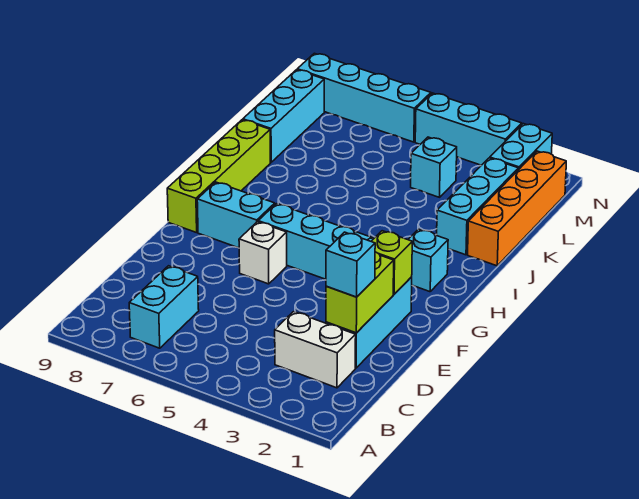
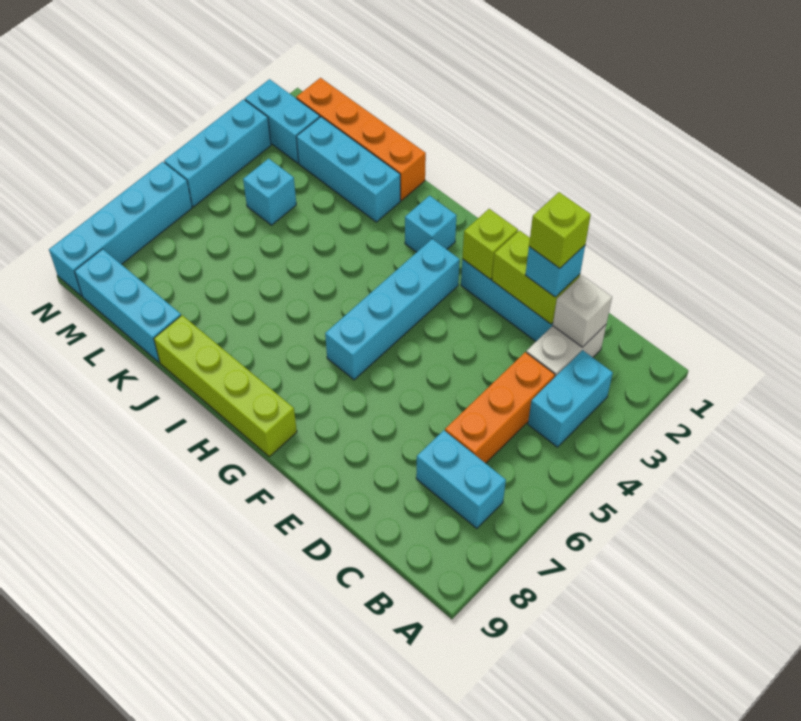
none -> orange brick C4:C6 level 1
none -> lime brick D2 level 4
white brick F6 level 1 -> white brick C2 level 2
cyan brick G7:G8 level 1 -> cyan brick B3:B4 level 1

